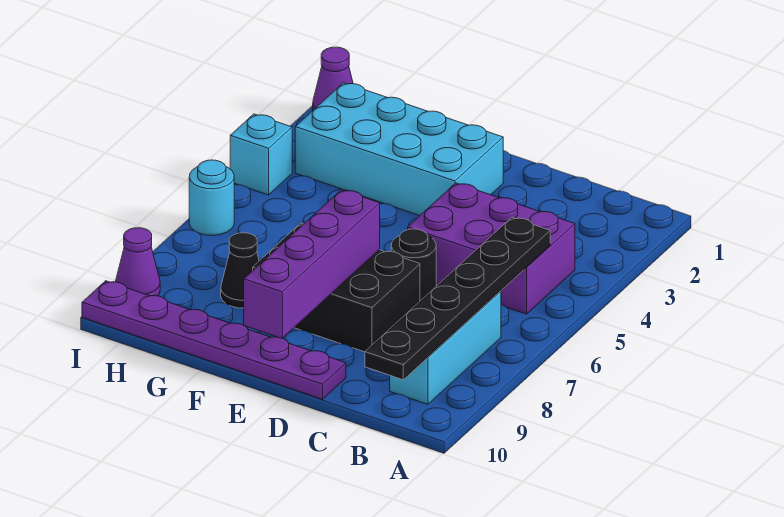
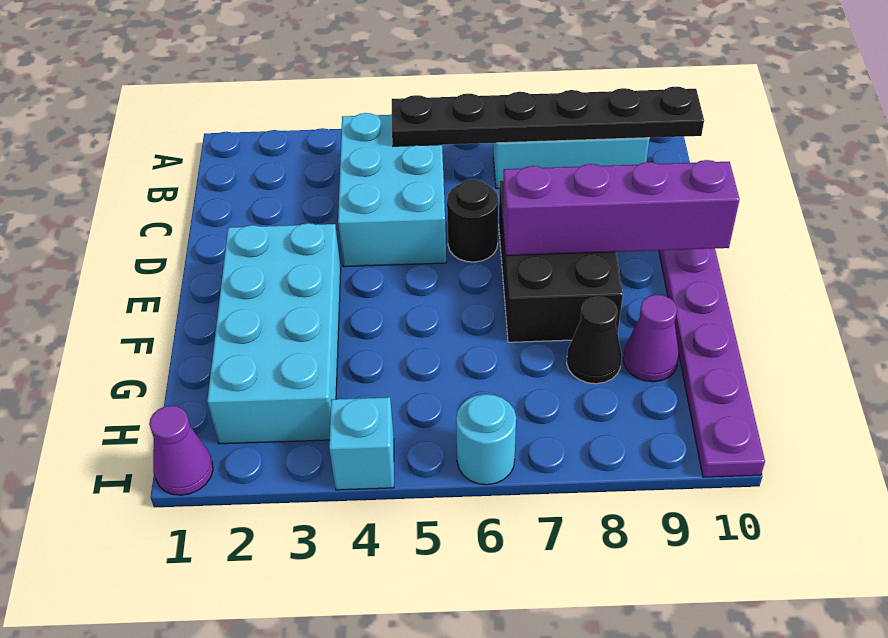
purple brick B4:D5 level 1 -> cyan brick B4:D5 level 1
purple cone I9 level 1 -> purple cone G9 level 1

